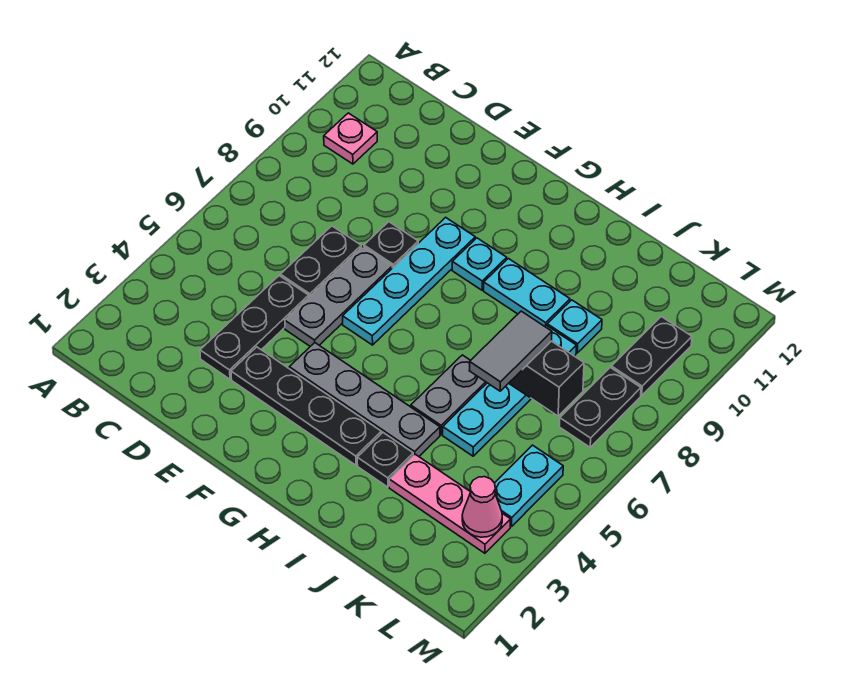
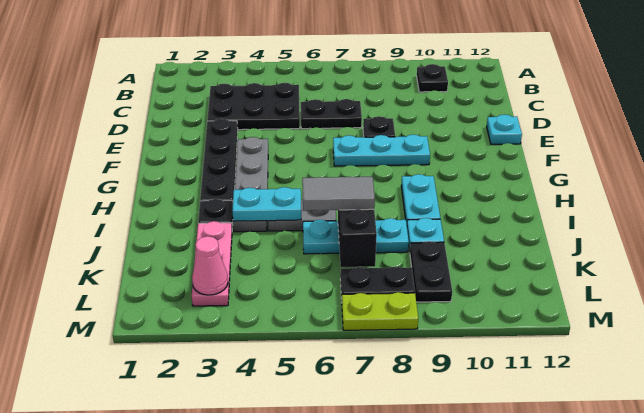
pink plate B10 level 1 -> black plate B10 level 1
black plate D3:D5 level 1 -> black plate C3:D5 level 1
grey plate E5:E7 level 1 -> none
cyan plate F6:F9 level 1 -> cyan plate F7:F9 level 1
cyan plate G9 level 1 -> cyan plate E12 level 1
cyan plate J5:J8 level 1 -> cyan plate J6:J8 level 1
cyan plate L4:L5 level 1 -> cyan plate I4:I5 level 2
black plate L9:L10 level 1 -> black plate K9:L9 level 1
none -> lime plate M7:M8 level 1

